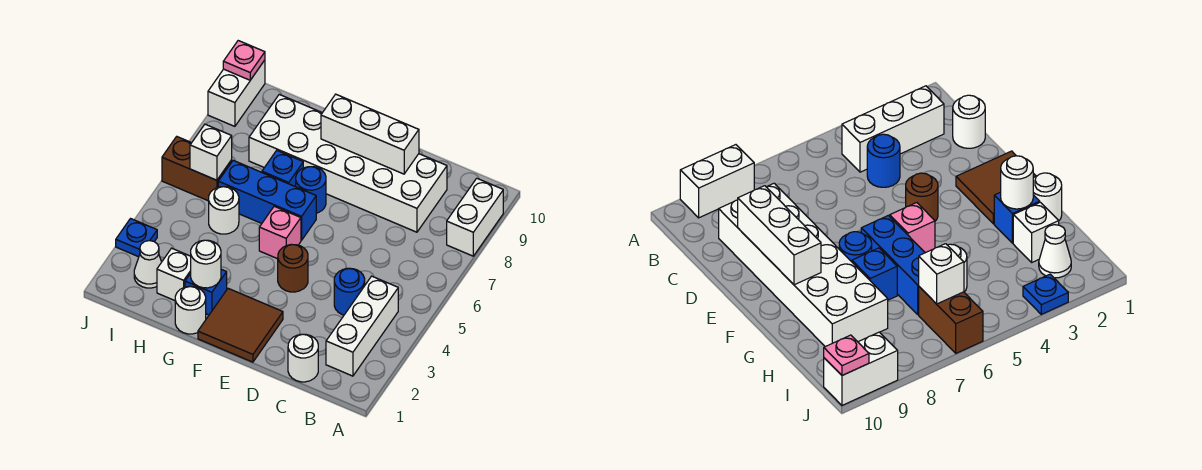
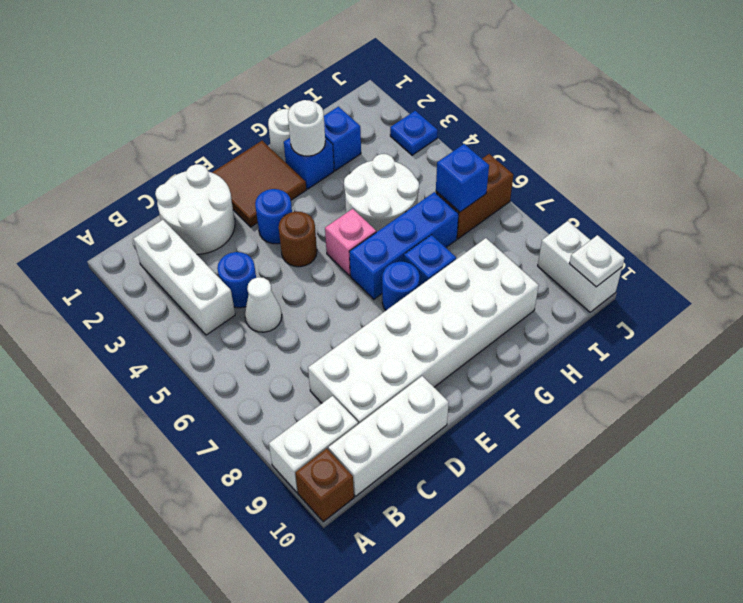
white brick A8:A9 level 1 -> white brick A9:B9 level 1
none -> brown brick A10 level 1
white round brick C1 level 1 -> white round brick C1:D2 level 1
white brick D9:F9 level 2 -> white brick B10:D10 level 1
none -> blue round brick E3 level 1
white brick H2 level 1 -> blue brick H2 level 1
white round brick H5 level 1 -> white round brick G4:H5 level 1
white cone I2 level 1 -> white cone C5 level 1
white brick I6 level 2 -> blue brick I6 level 2
pink plate J10 level 2 -> white plate J10 level 2

